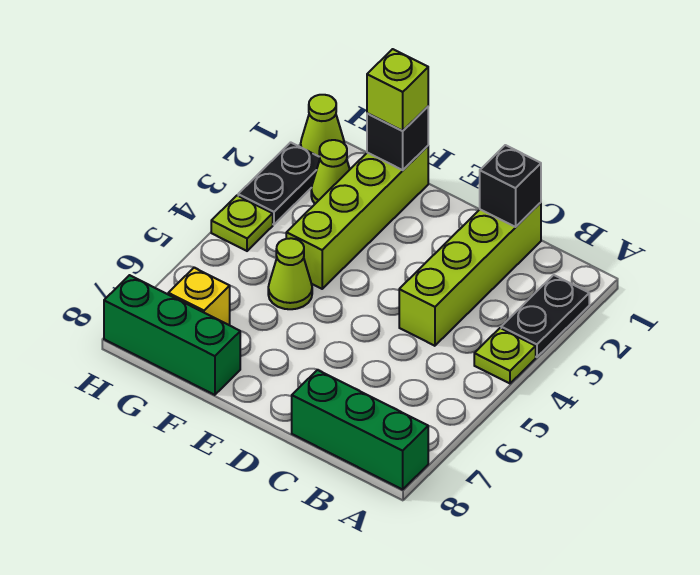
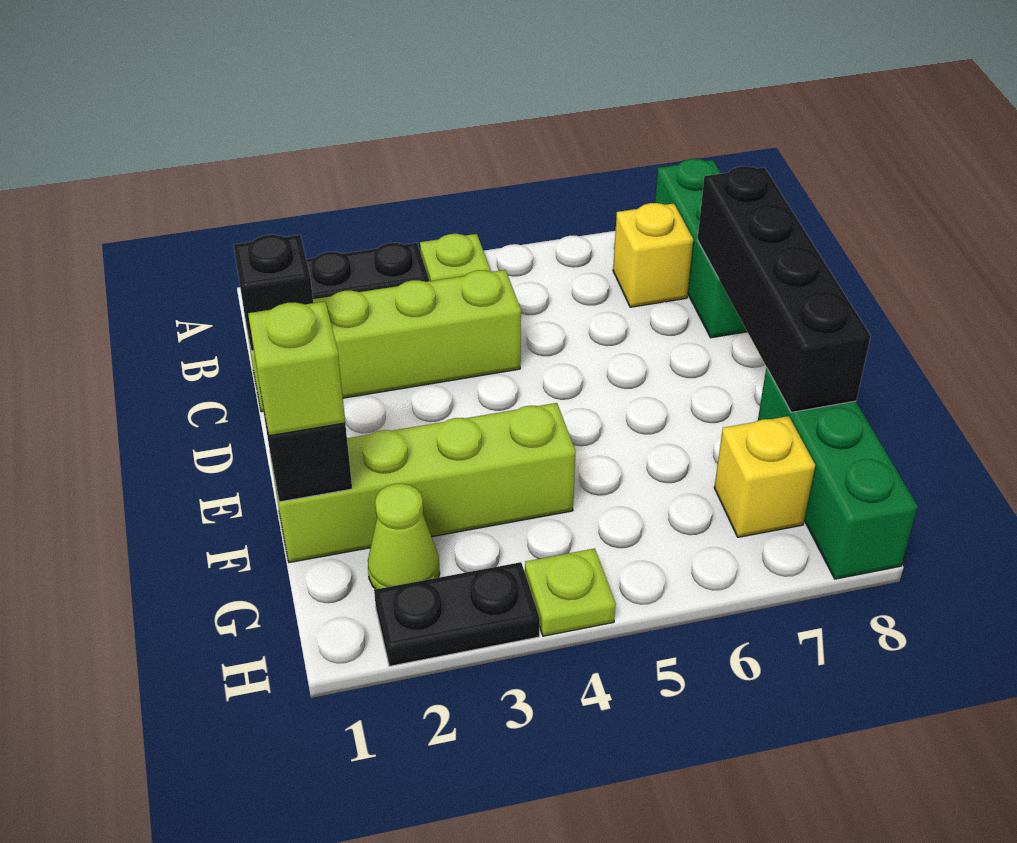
none -> yellow brick B7 level 1
none -> black brick C8:F8 level 2
lime cone F5 level 1 -> none
lime cone H1 level 1 -> none

